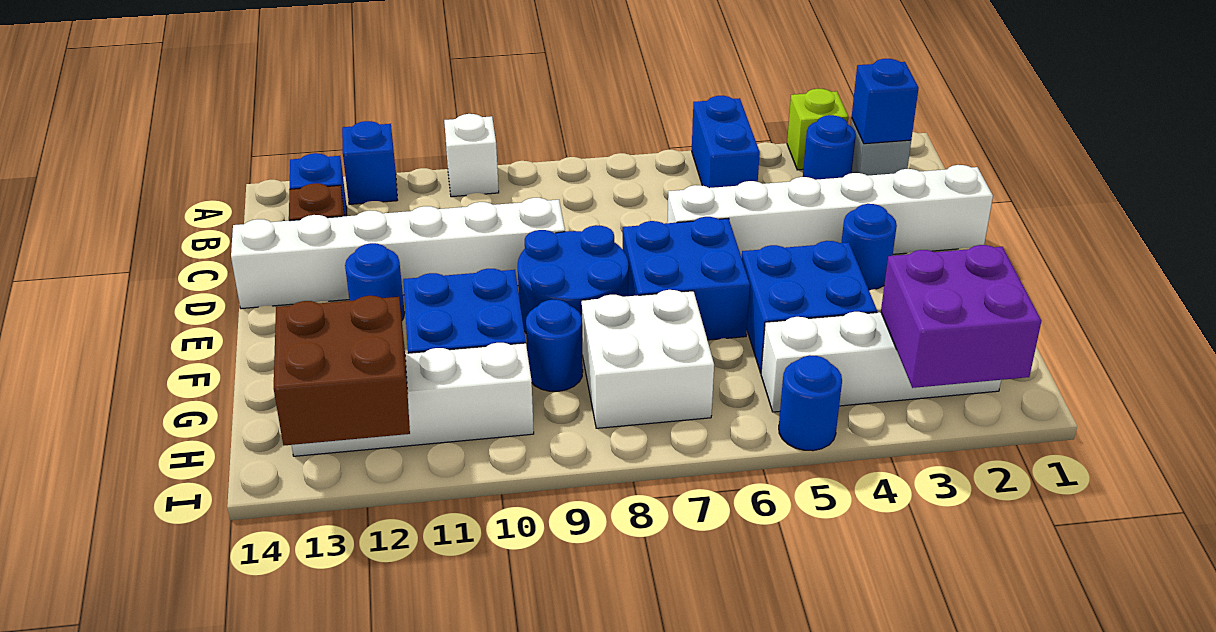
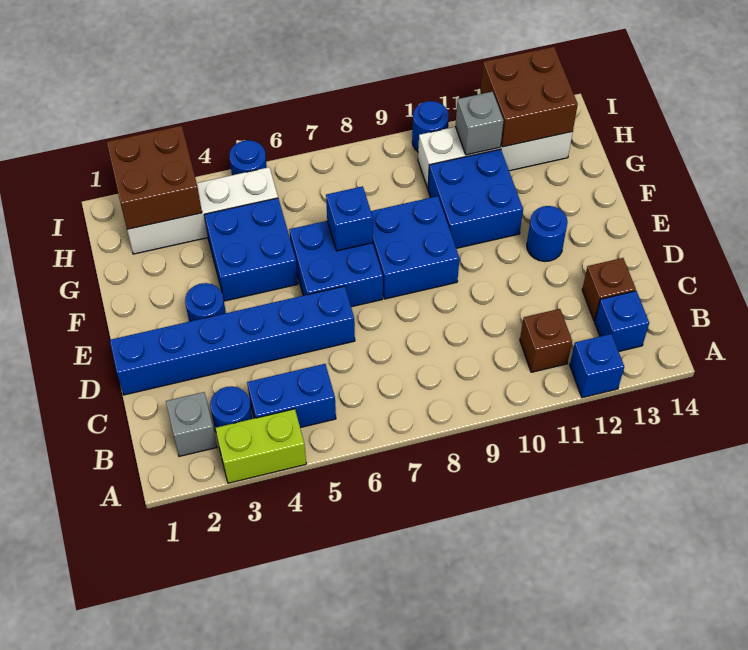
lime brick A3 level 1 -> lime brick A3:A4 level 1
blue brick A5:B5 level 1 -> blue brick B4:B5 level 1
white brick A10 level 1 -> none
blue brick B2 level 2 -> blue brick F7 level 2
none -> brown brick B11 level 1
white brick D1:D6 level 1 -> blue brick D1:D6 level 1
white brick D9:D14 level 1 -> none
blue round brick E8:F9 level 1 -> blue brick E8:F9 level 1
white brick G7:H8 level 1 -> none
blue round brick G9 level 1 -> blue round brick I10 level 1
purple brick H2:I3 level 2 -> brown brick H2:I3 level 2
none -> grey brick H11 level 2

